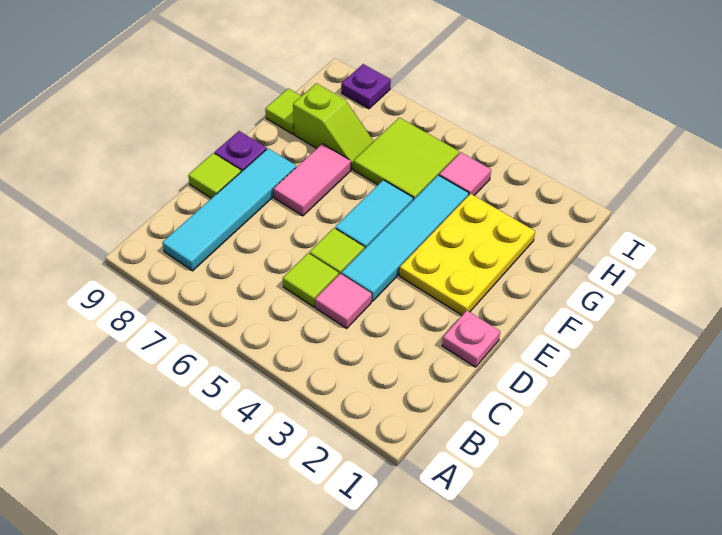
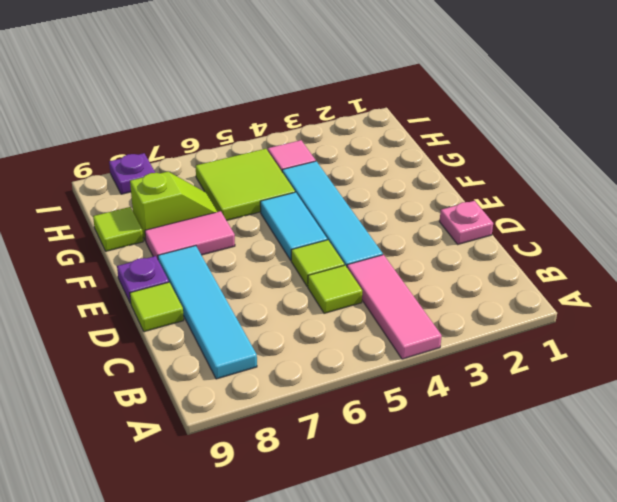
pink tile C4 level 1 -> pink tile A4:C4 level 1
yellow plate E2:G3 level 1 -> none
pink tile E7:F7 level 1 -> pink tile F7:F8 level 1

